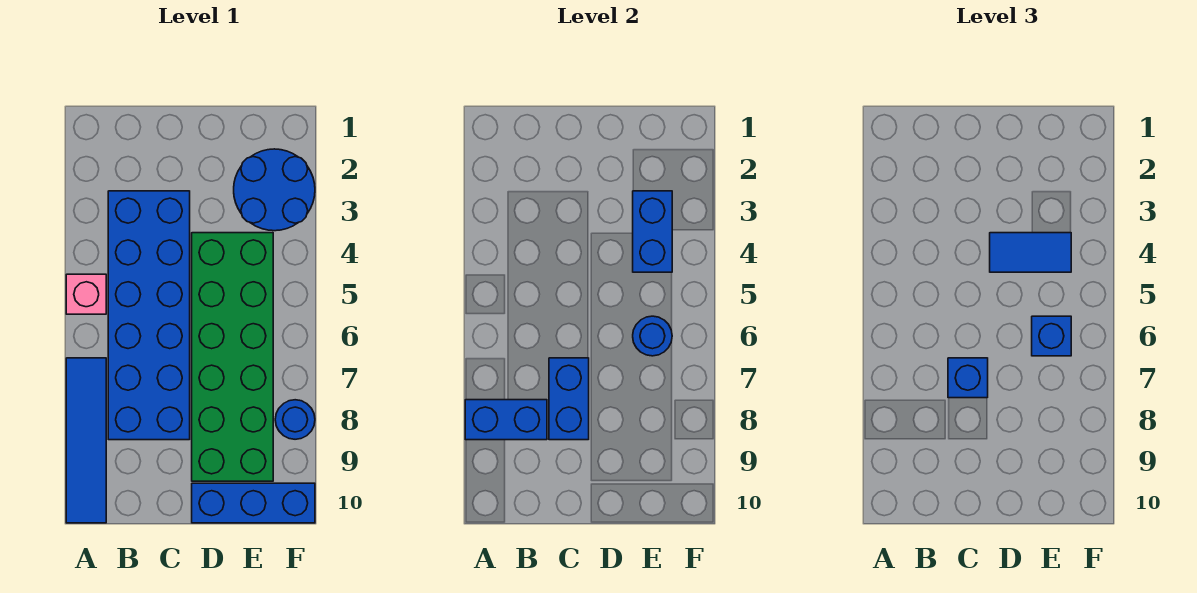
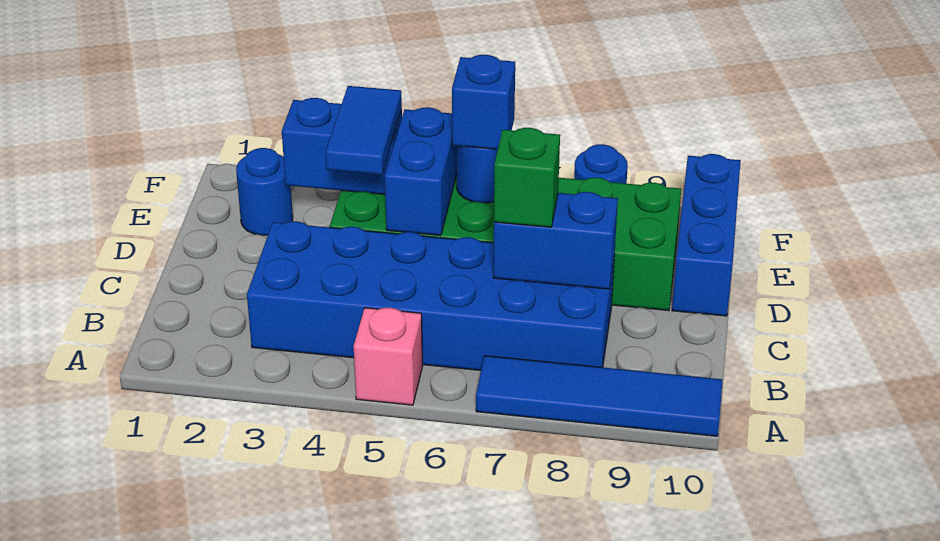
blue brick A8:B8 level 2 -> blue brick D5:E5 level 2
blue brick C7 level 3 -> green brick C7 level 3
blue round brick E2:F3 level 1 -> blue round brick E2 level 1

